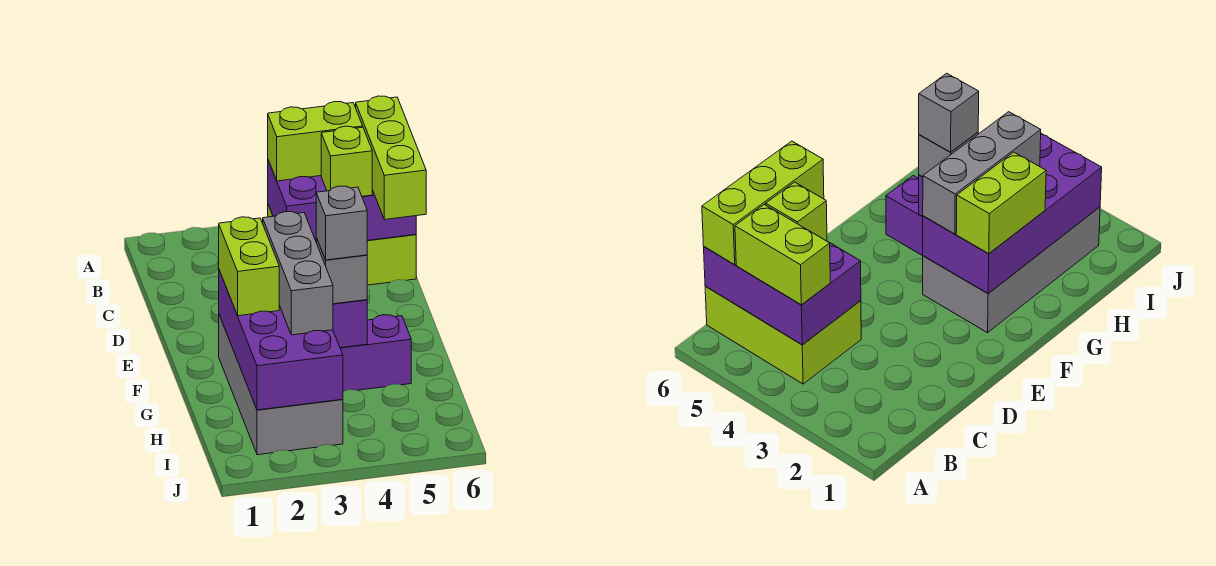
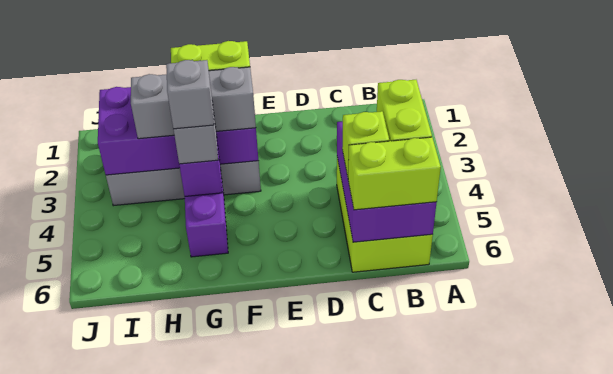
lime brick B6:D6 level 3 -> lime brick B6:C6 level 3

